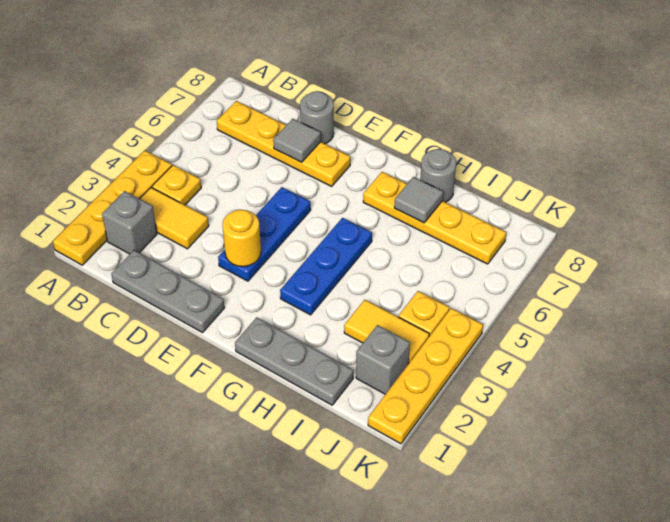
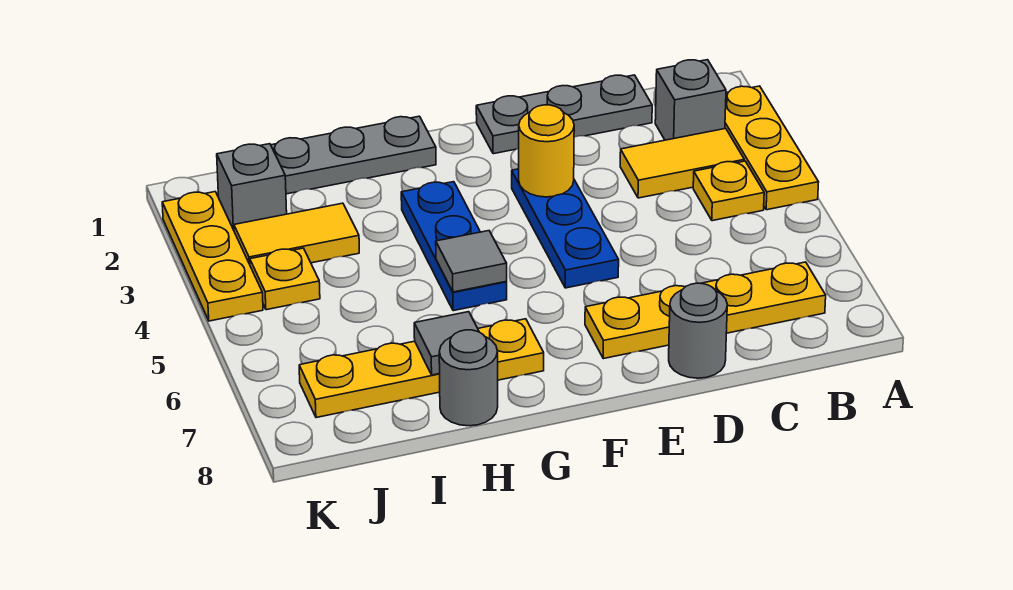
yellow plate A1:A4 level 1 -> yellow plate A2:A4 level 1
grey tile D7 level 2 -> grey tile G5 level 2
yellow plate K1:K4 level 1 -> yellow plate K2:K4 level 1

